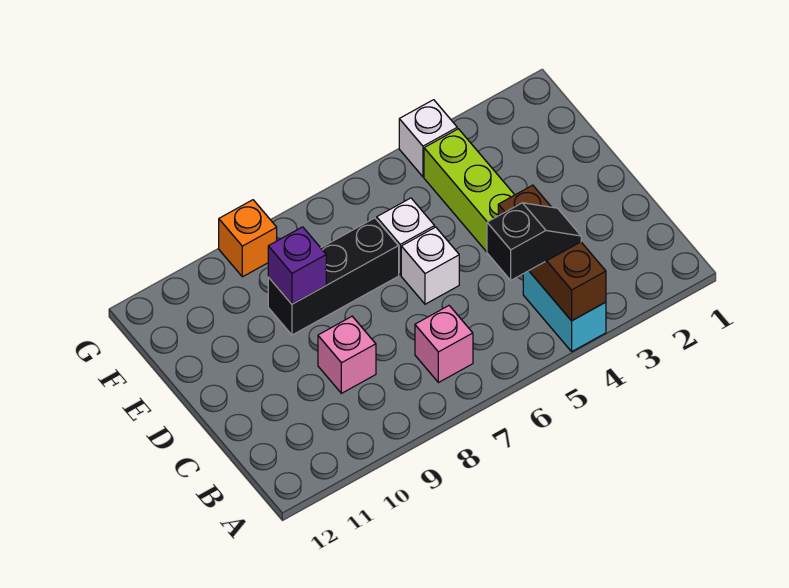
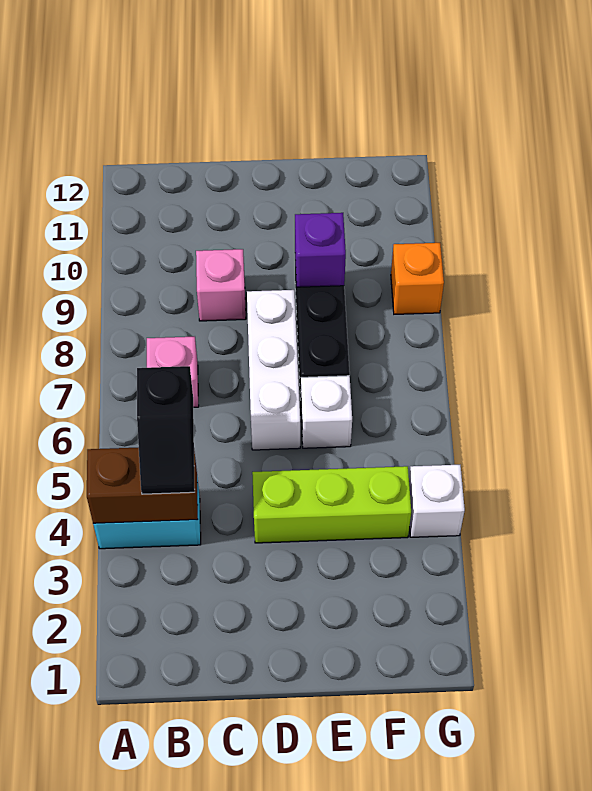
brown brick A4:C4 level 2 -> brown brick A4:B4 level 2
white brick D6 level 1 -> white brick D6:D8 level 1

